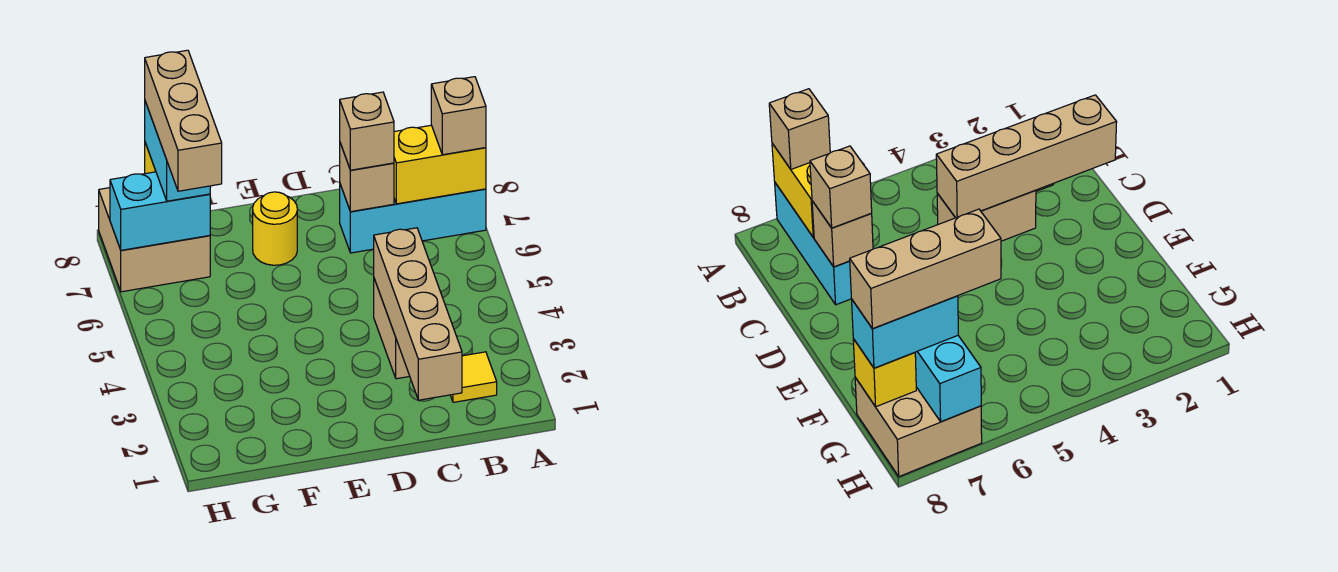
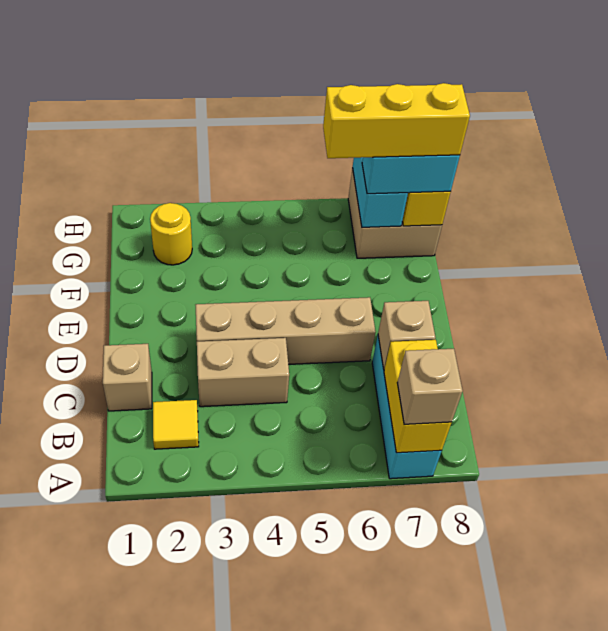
tan brick C1:C4 level 2 -> tan brick D3:D6 level 1
tan brick C7 level 3 -> tan brick C1 level 1
yellow round brick E7 level 1 -> yellow round brick G2 level 1
tan brick G6:G8 level 4 -> yellow brick G6:G8 level 4

